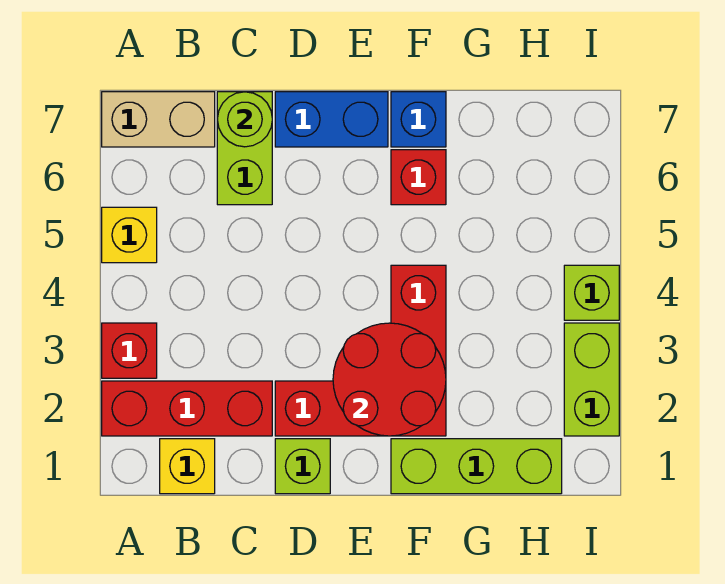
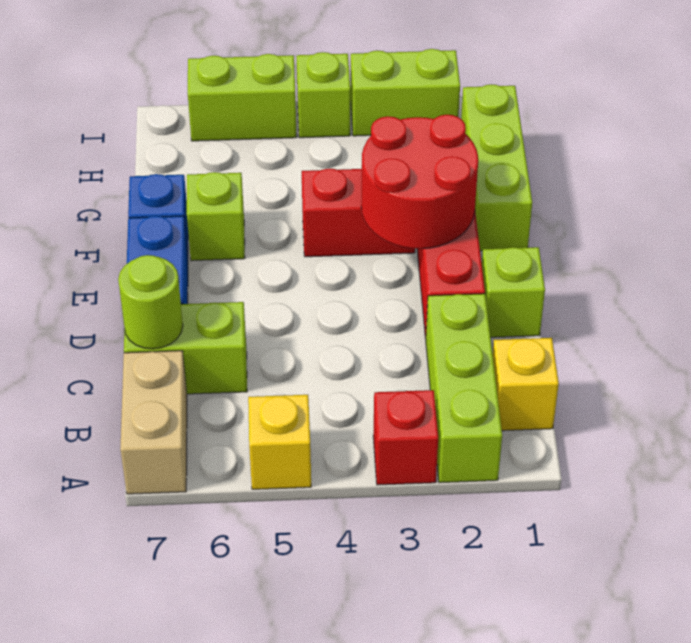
red brick A2:C2 level 1 -> lime brick A2:C2 level 1
red brick F6 level 1 -> lime brick F6 level 1
none -> lime brick I5:I6 level 1

